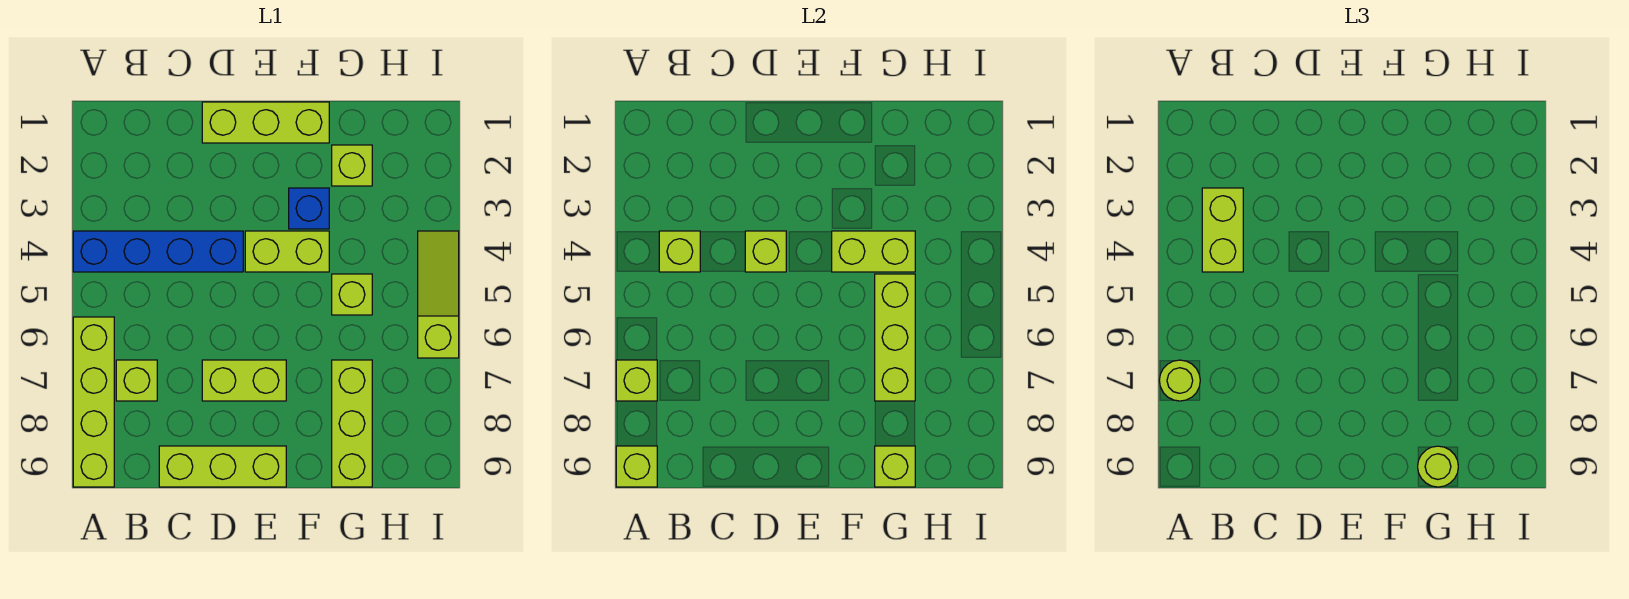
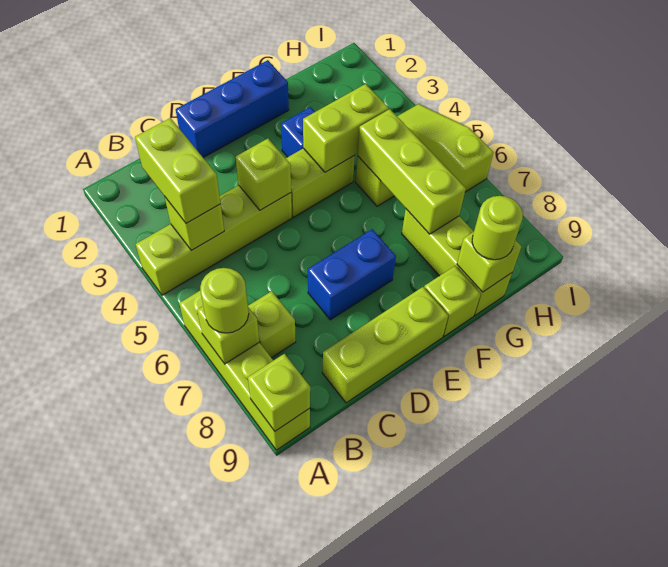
blue brick A4:D4 level 1 -> lime brick A4:D4 level 1
lime brick D1:F1 level 1 -> blue brick D1:F1 level 1
lime brick D7:E7 level 1 -> blue brick D7:E7 level 1
lime brick G2 level 1 -> lime brick F9 level 1

